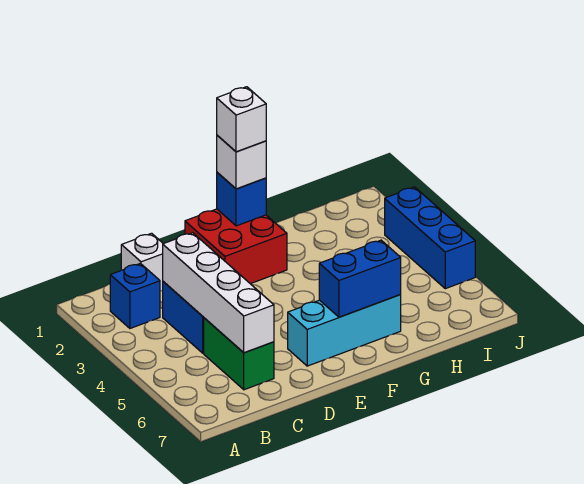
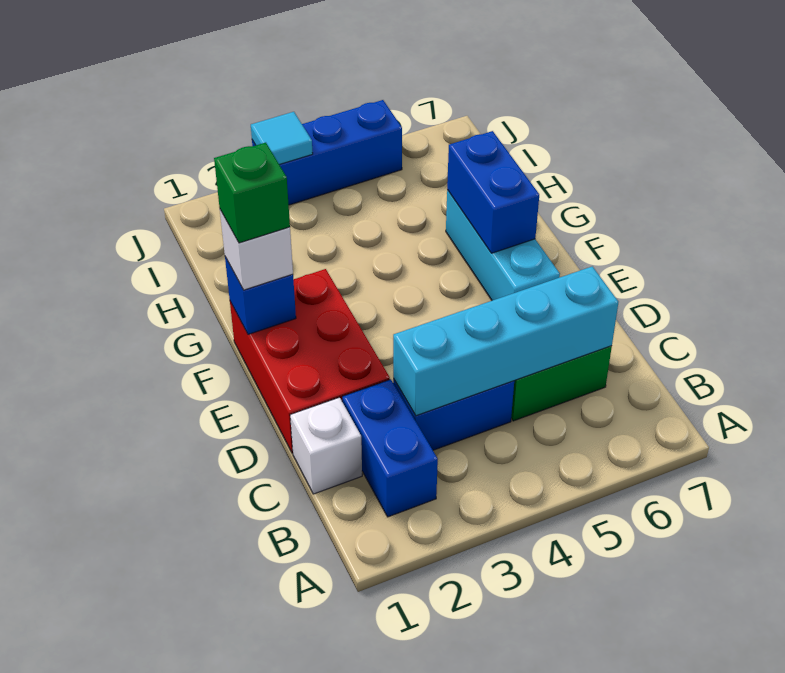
blue brick B2 level 1 -> blue brick B2:C2 level 1
white brick C3:C6 level 2 -> cyan brick C3:C6 level 2
red brick E1:F2 level 1 -> red brick D1:F2 level 1
white brick F1 level 4 -> green brick F1 level 4
none -> cyan tile J3 level 2

